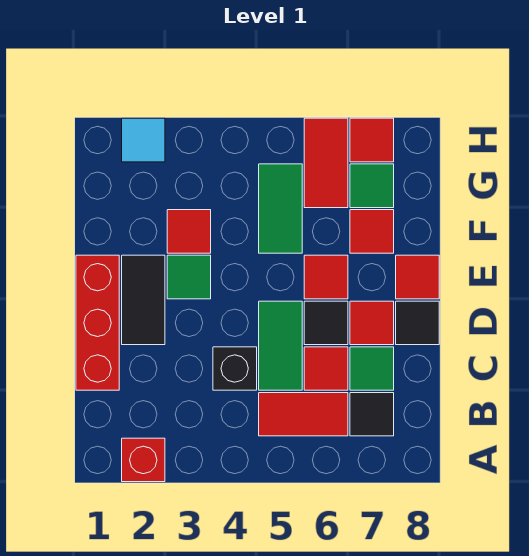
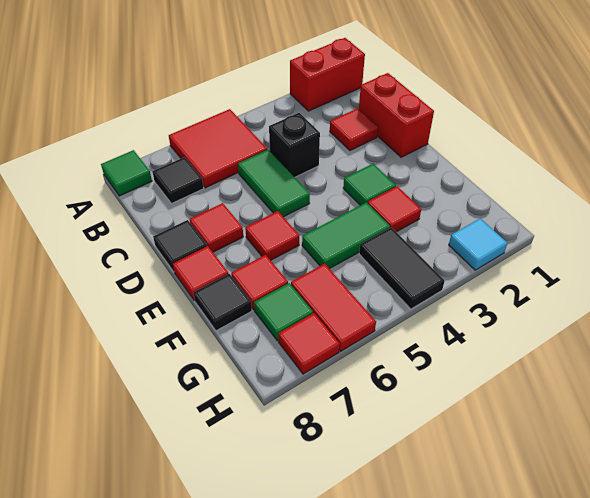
red brick A2 level 1 -> red brick A1:A2 level 1
red tile B5:B6 level 1 -> red tile A5:B6 level 1
red brick C1:E1 level 1 -> red brick C1:D1 level 1
red tile C6 level 1 -> red tile C2 level 1
green tile C7 level 1 -> green tile A8 level 1
black tile D2:E2 level 1 -> black tile G4:H4 level 1
black tile D6 level 1 -> black tile F8 level 1
green tile F5:G5 level 1 -> green tile F4:F5 level 1

